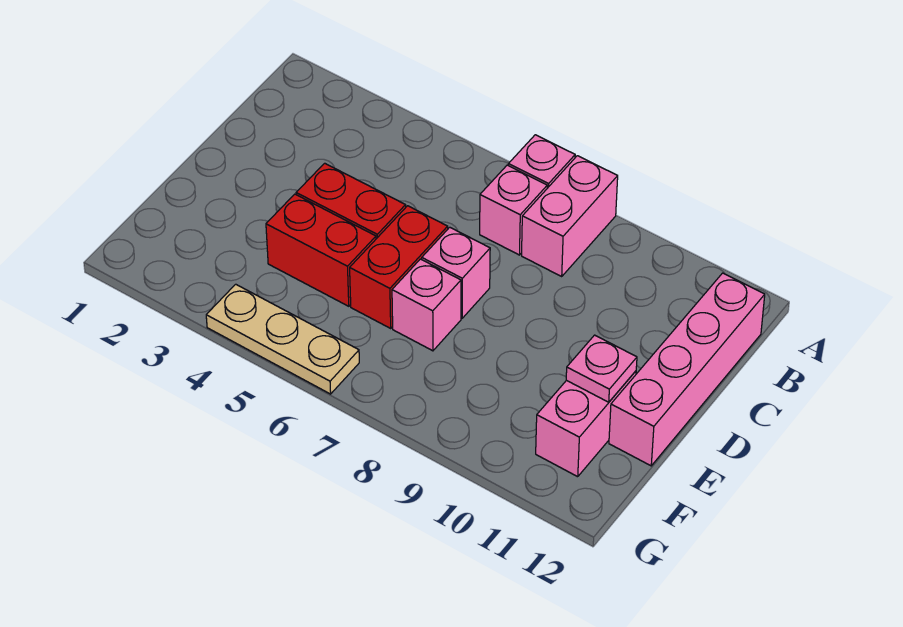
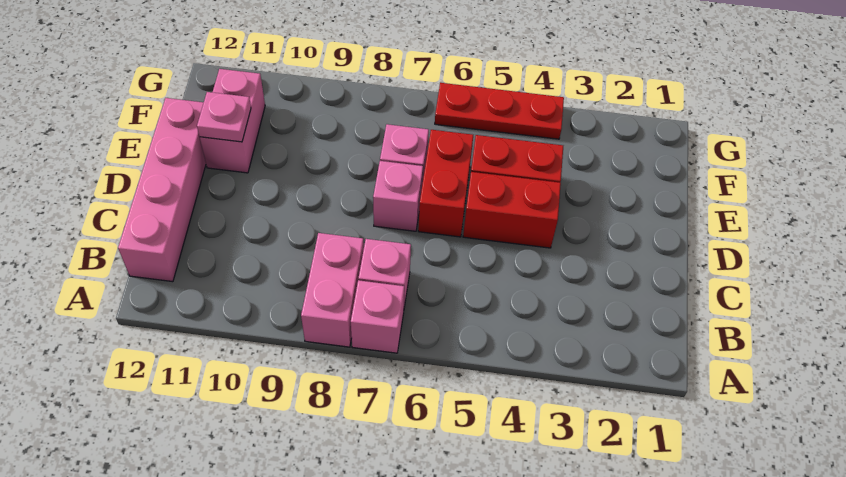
tan plate G4:G6 level 1 -> red plate G4:G6 level 1

